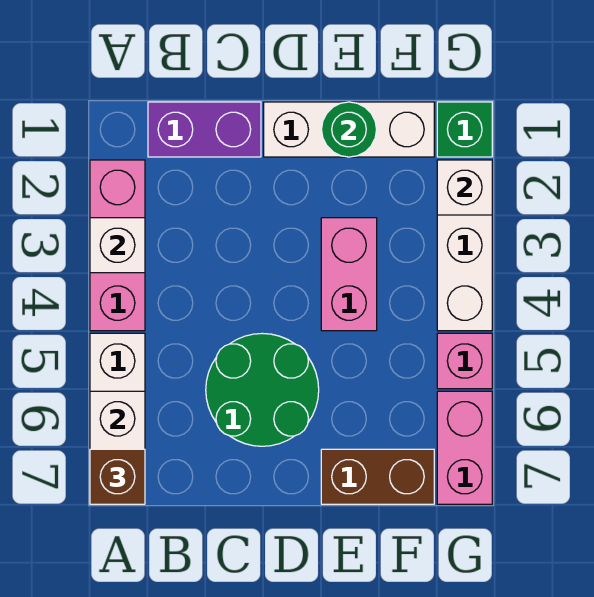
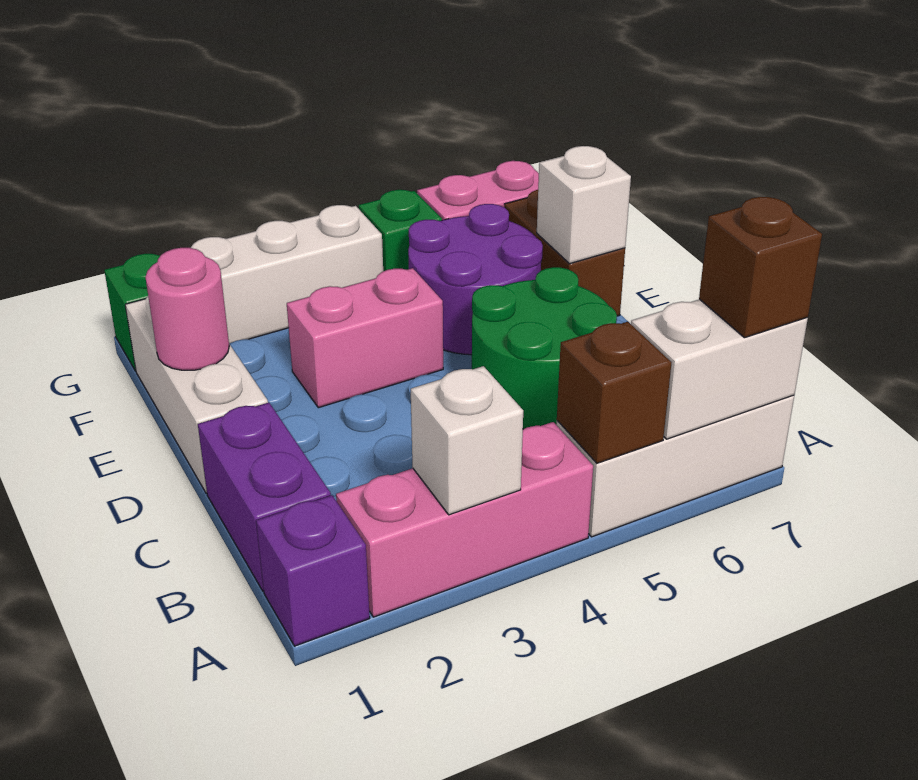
none -> purple brick A1 level 1
none -> brown brick A5 level 2
green round brick E1 level 2 -> pink round brick E1 level 2
none -> purple round brick E5:F6 level 1
white brick G2 level 2 -> white brick E7 level 2
pink brick G5 level 1 -> green brick G5 level 1

